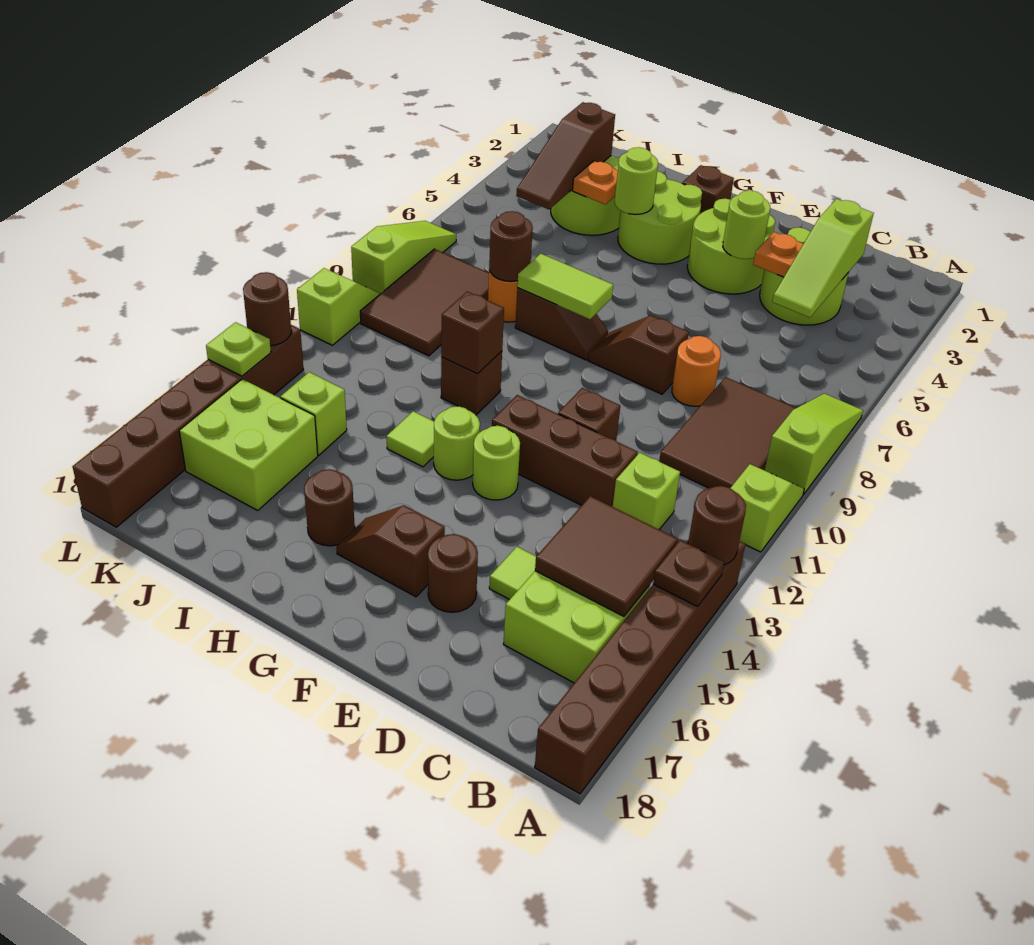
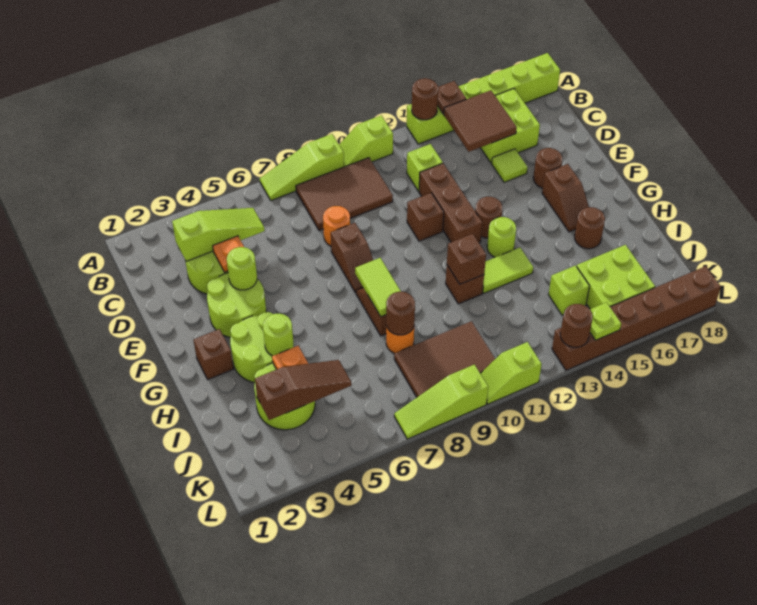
brown brick A13:A18 level 1 -> lime brick A13:A18 level 1
lime round brick F13 level 1 -> brown round brick F13 level 1
lime tile H13 level 1 -> lime tile H12:H13 level 1

